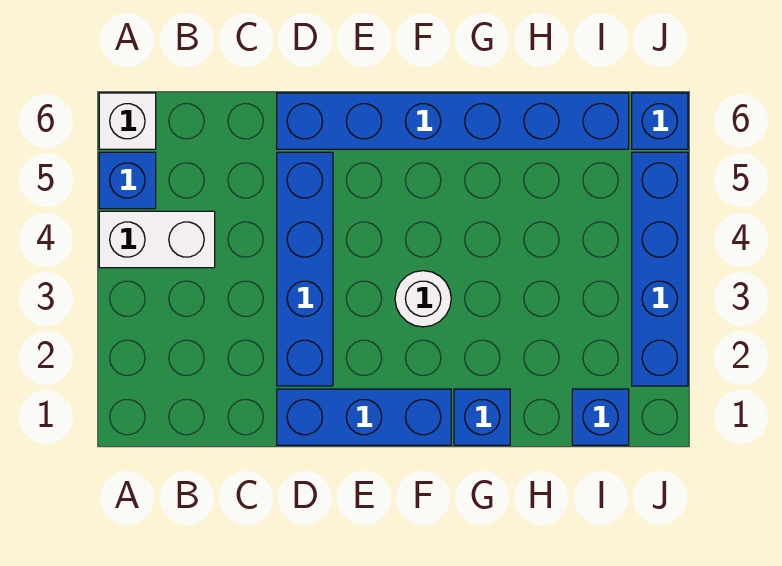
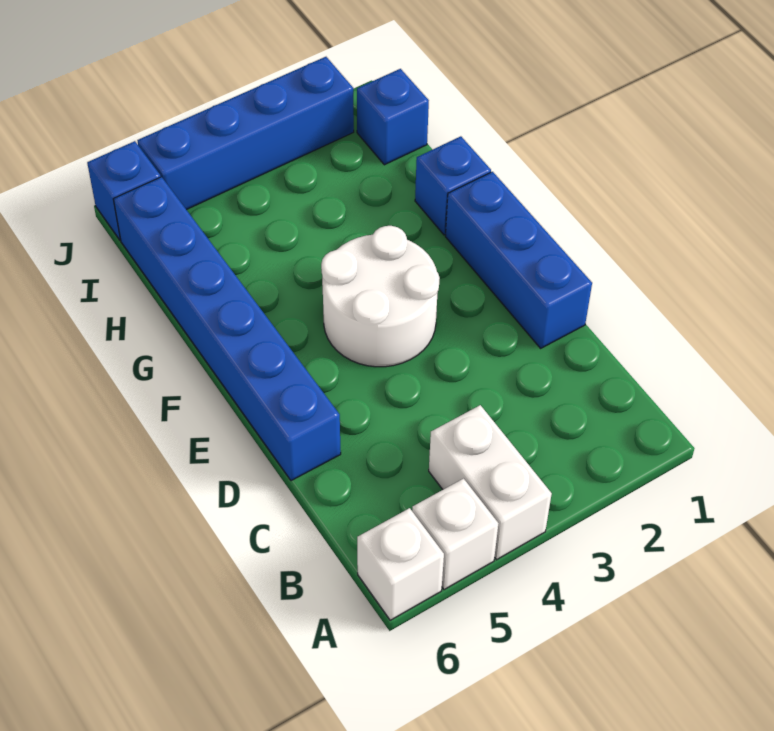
blue brick A5 level 1 -> white brick A5 level 1
blue brick D2:D5 level 1 -> none
white round brick F3 level 1 -> white round brick E3:F4 level 1

